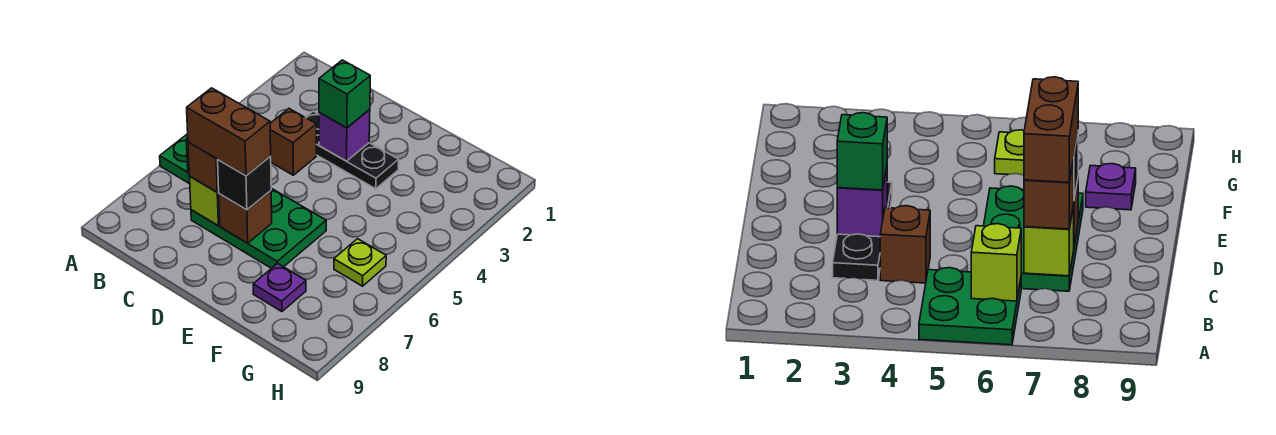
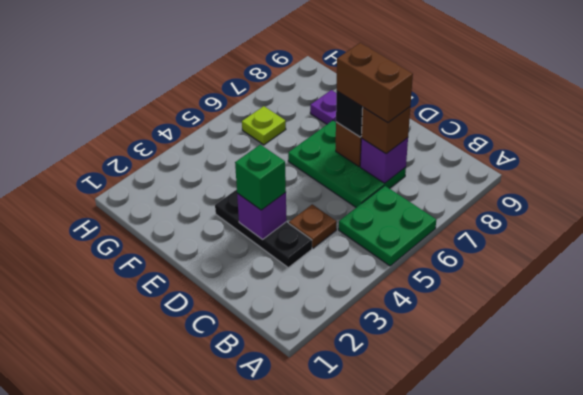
lime brick B6 level 2 -> none
brown brick C4 level 1 -> brown plate C4 level 1
lime brick C7 level 2 -> purple brick C7 level 2

